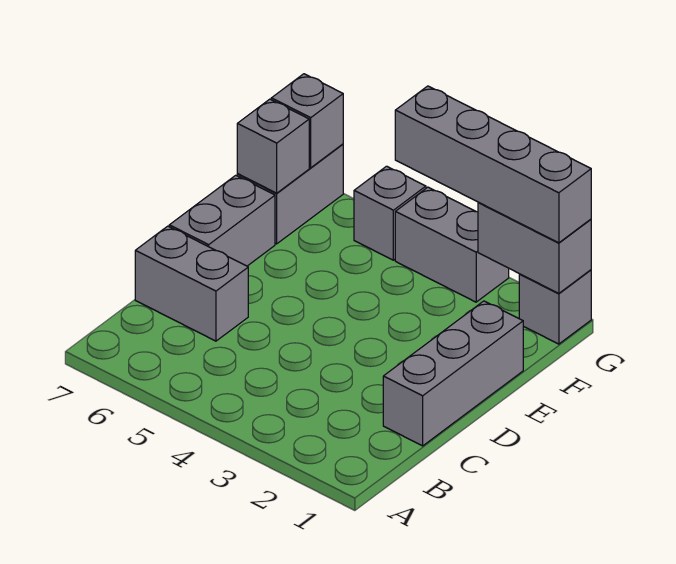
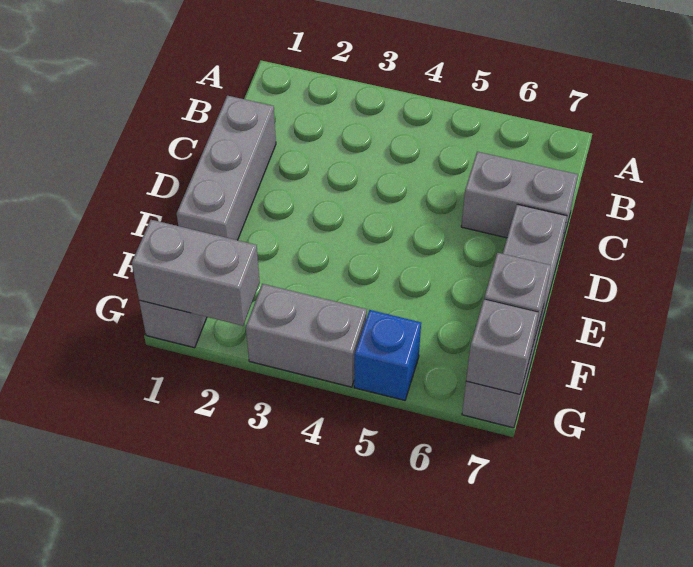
grey brick G1:G4 level 3 -> none
grey brick G5 level 1 -> blue brick G5 level 1

